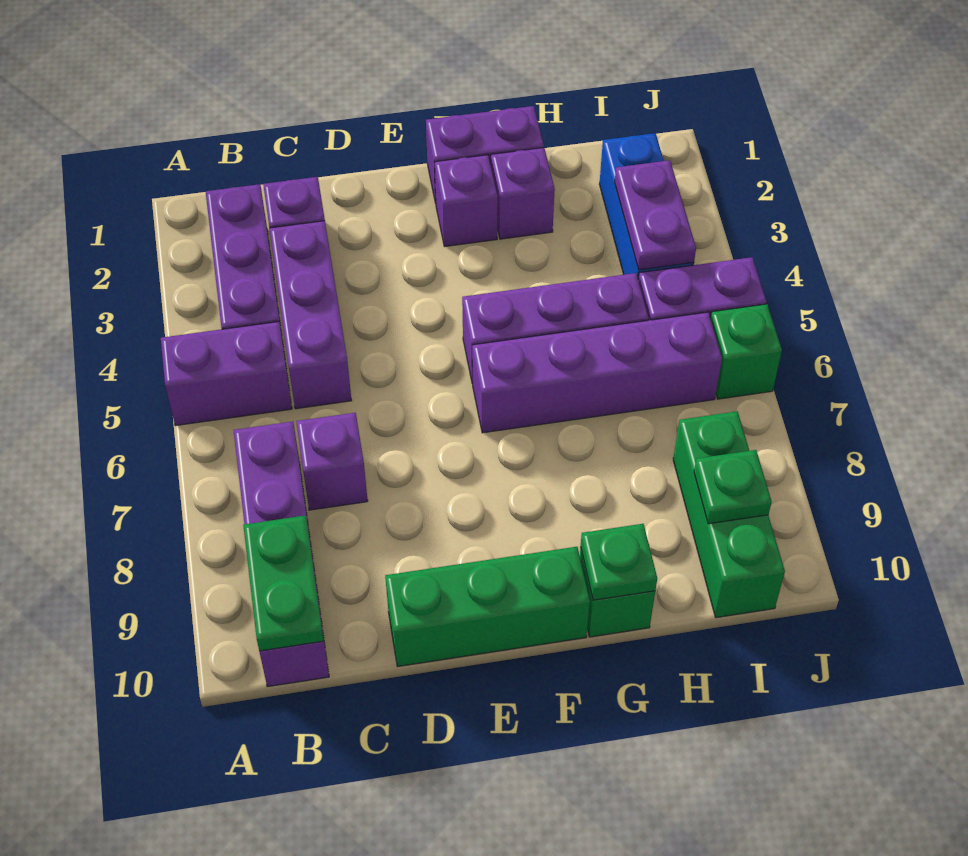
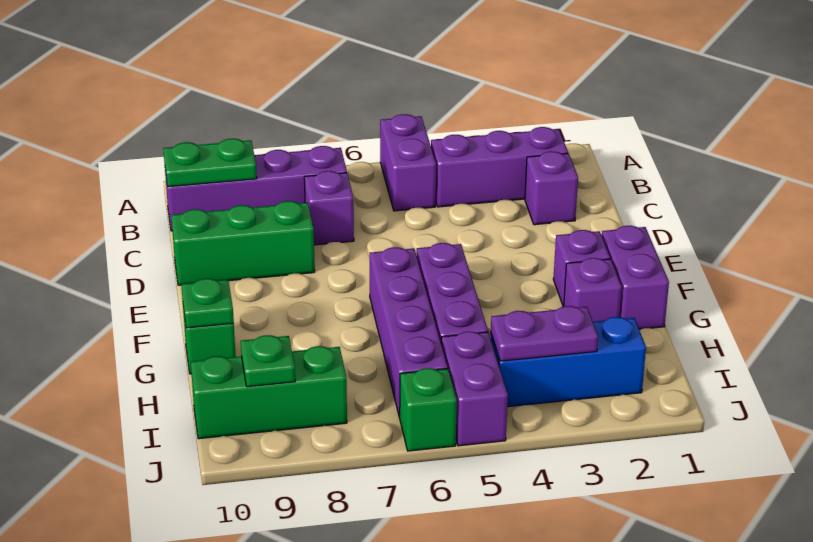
purple brick C3:C5 level 1 -> none
green brick D10:F10 level 1 -> green brick D8:D10 level 1

